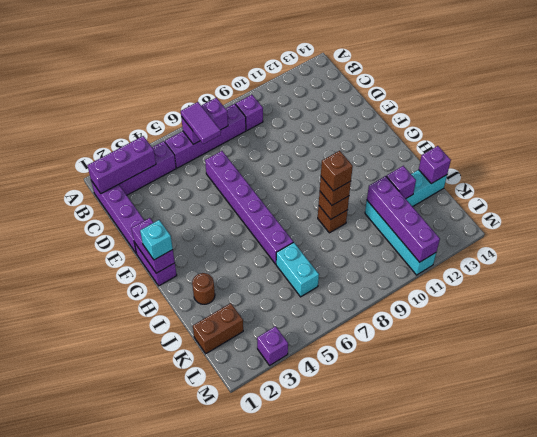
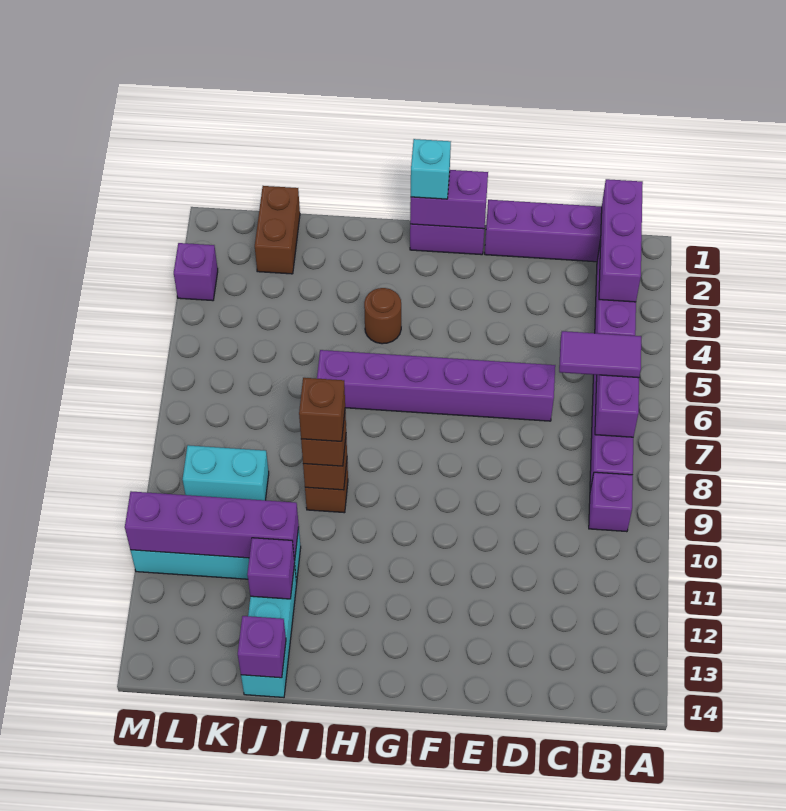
brown round brick I2 level 1 -> brown round brick H4 level 1
cyan brick J6:K6 level 1 -> cyan brick K9:L9 level 1

